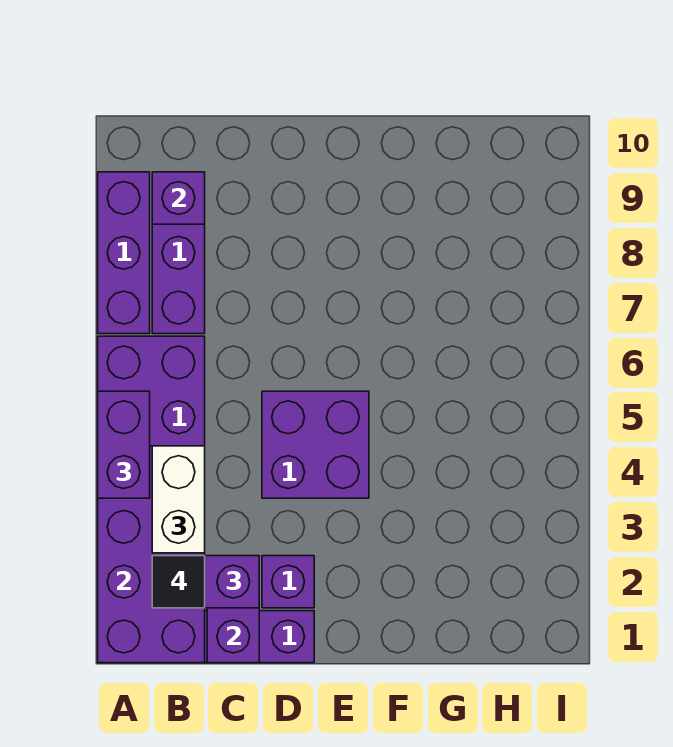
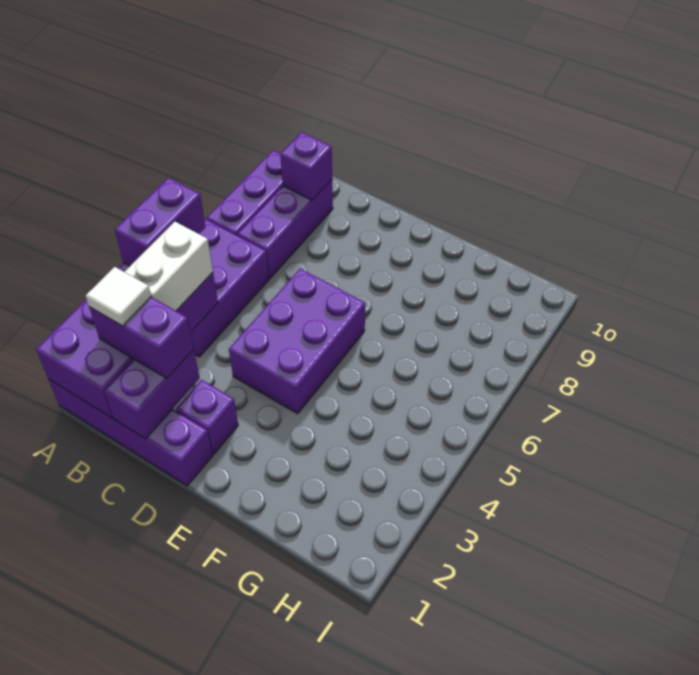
black tile B2 level 4 -> white tile B2 level 4
purple brick D4:E5 level 1 -> purple brick D4:E6 level 1

